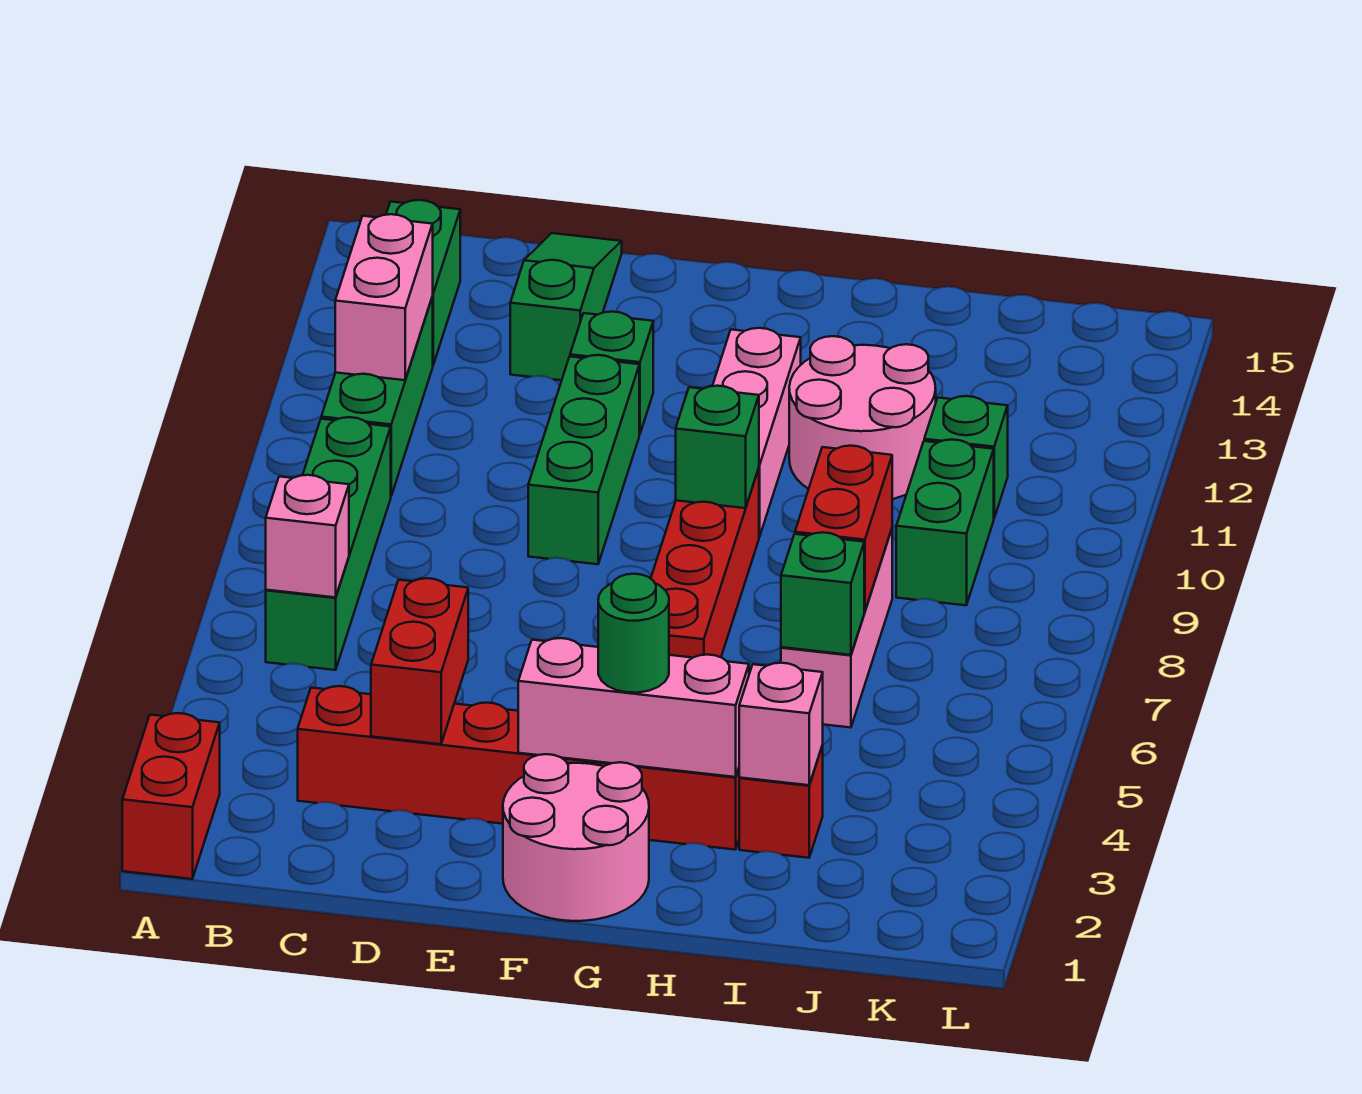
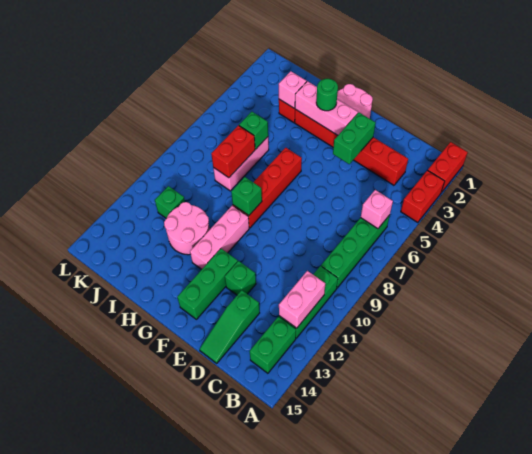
red brick D3:D4 level 2 -> red brick A3:A4 level 1
green brick E9:E11 level 1 -> green brick F12:F14 level 1
green brick J9:J10 level 1 -> green brick E3:E4 level 2

